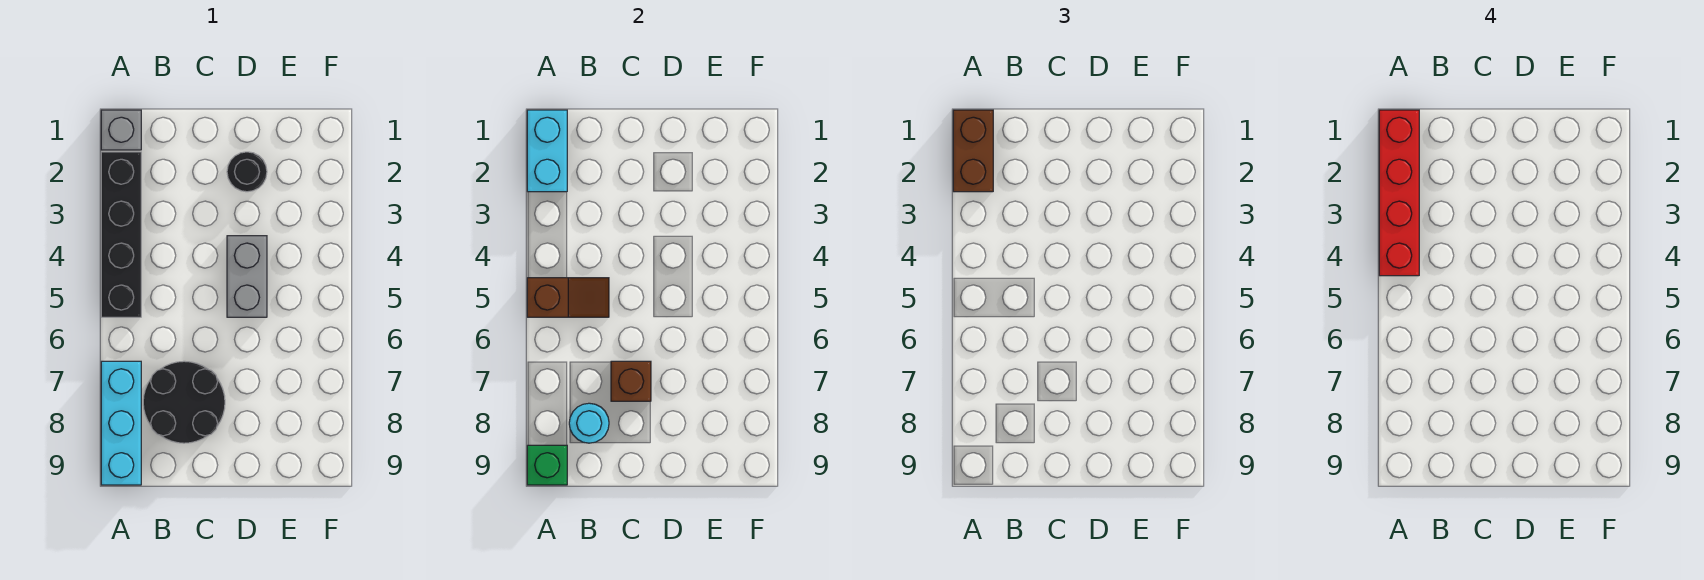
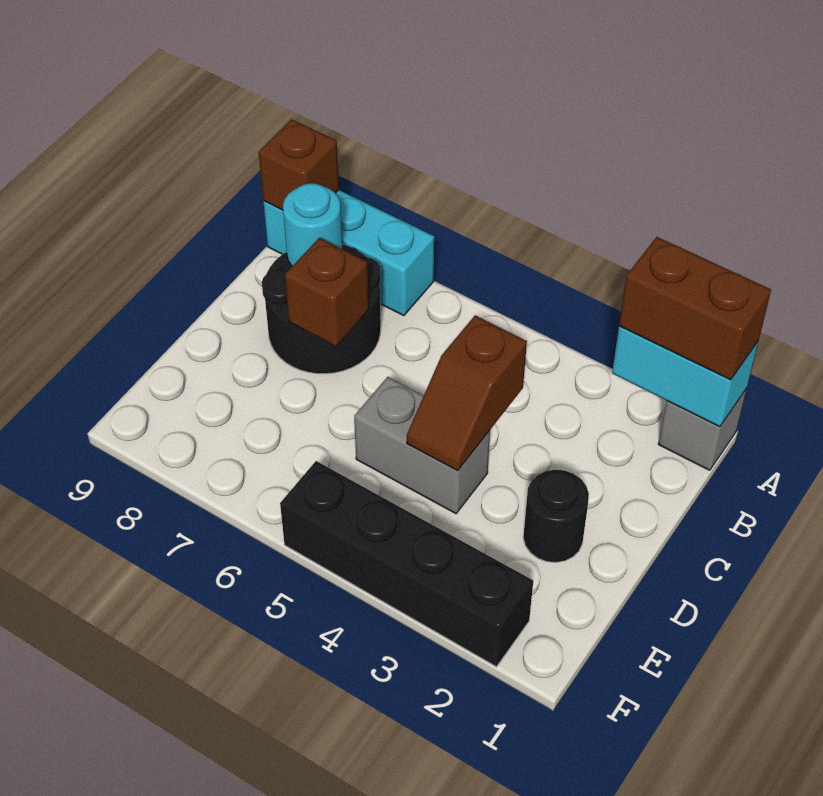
red brick A1:A4 level 4 -> none
black brick A2:A5 level 1 -> black brick F2:F5 level 1
brown slope A5:B5 level 2 top A -> brown slope C4:D4 level 2 top C
green brick A9 level 2 -> brown brick A9 level 2

